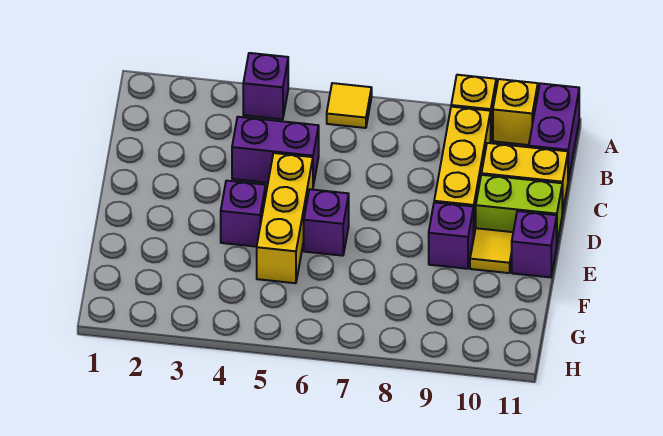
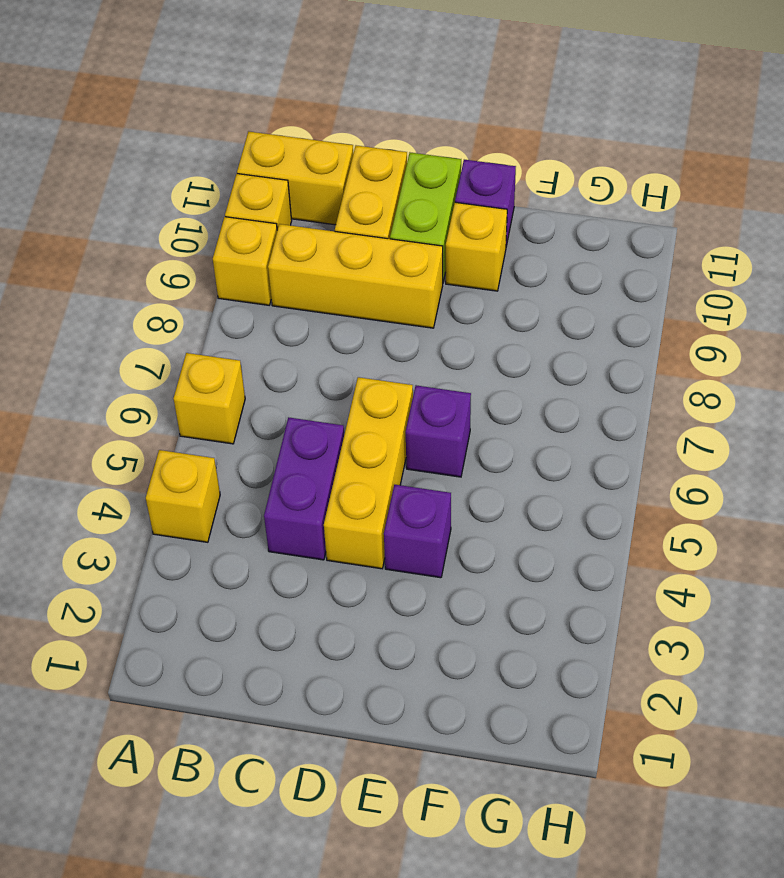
purple brick A4 level 1 -> yellow brick A4 level 1
yellow tile A6 level 1 -> yellow brick A6 level 1
purple brick A11:B11 level 1 -> yellow brick A11:B11 level 1
yellow brick D5:F5 level 1 -> yellow brick D4:D6 level 1
purple brick E9 level 1 -> none
yellow tile E10 level 1 -> yellow brick E10 level 1

